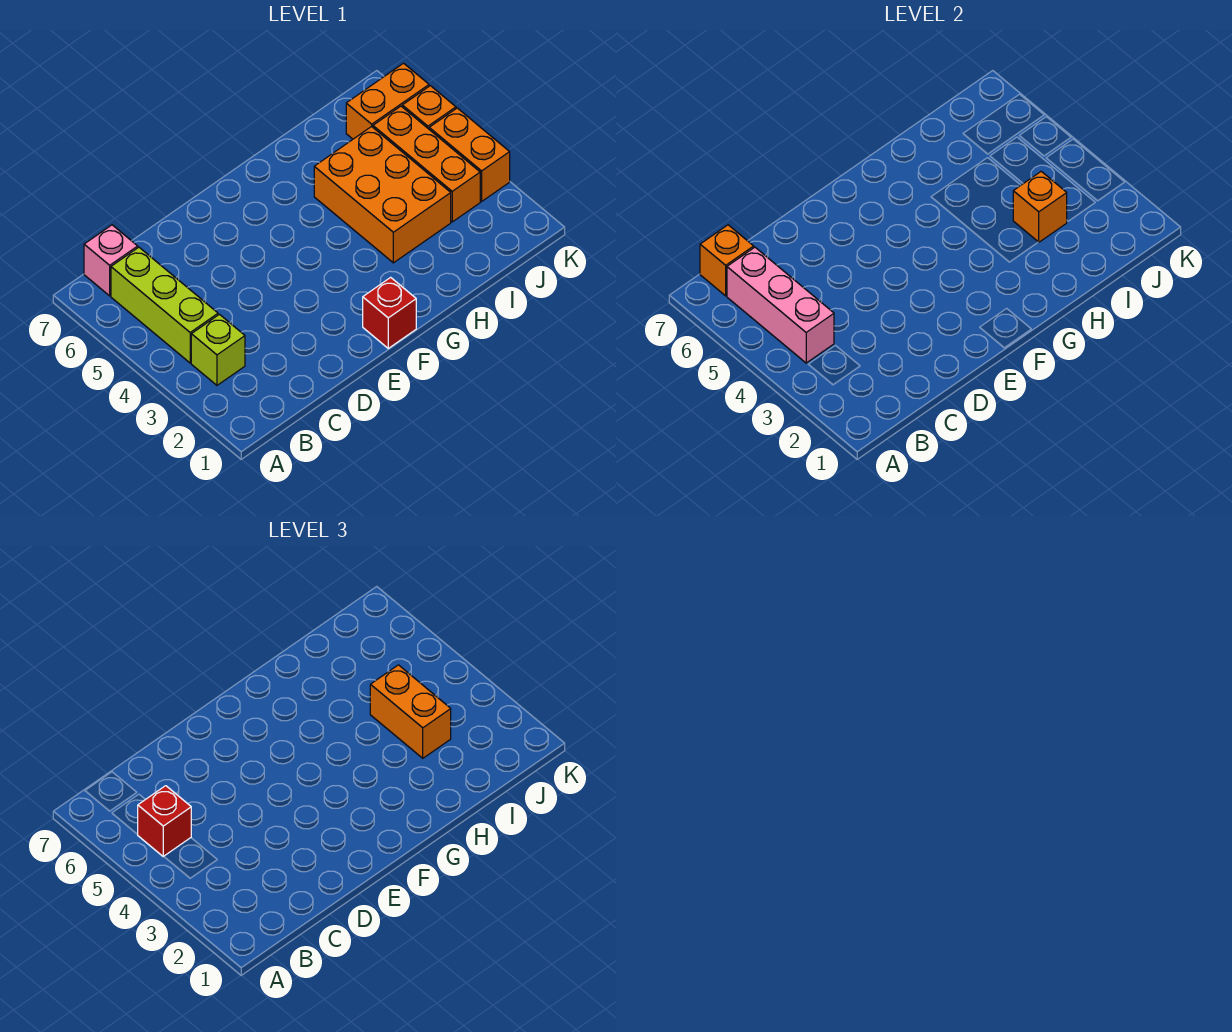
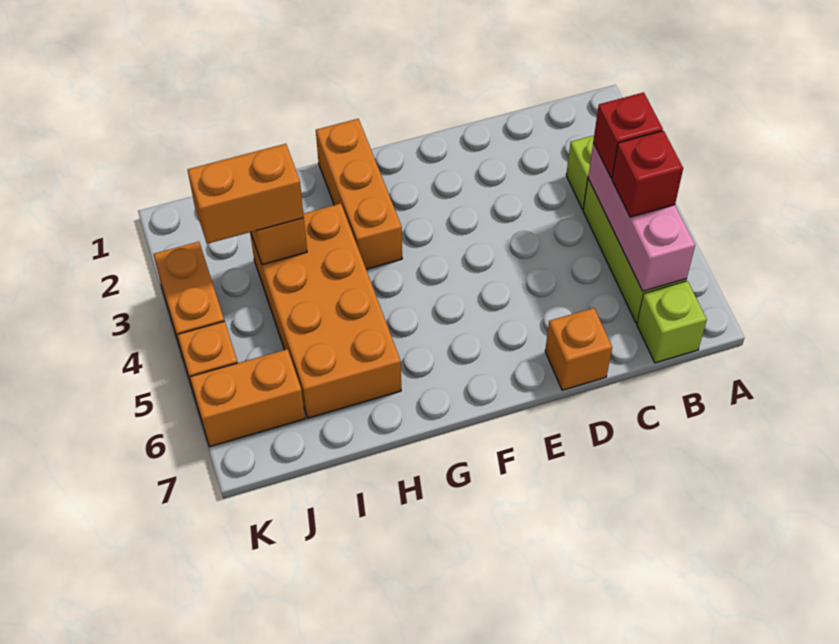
pink brick B7 level 1 -> lime brick B7 level 1
orange brick B7 level 2 -> orange brick D7 level 1
red brick F1 level 1 -> red brick B4 level 3
orange brick H3:I5 level 1 -> orange brick H3:I6 level 1
orange brick I3:I4 level 3 -> orange brick I3:J3 level 3
orange brick J3:J5 level 1 -> orange brick G1:G3 level 1

